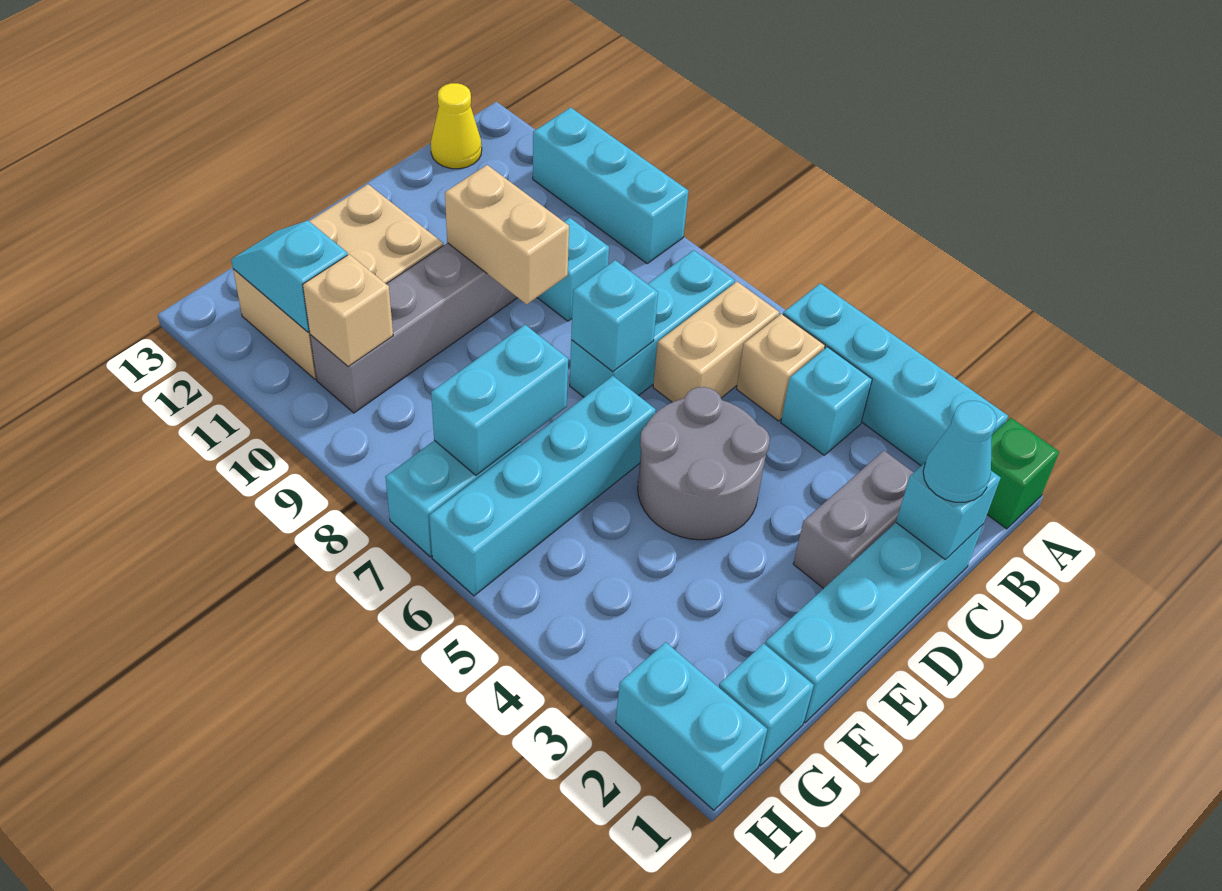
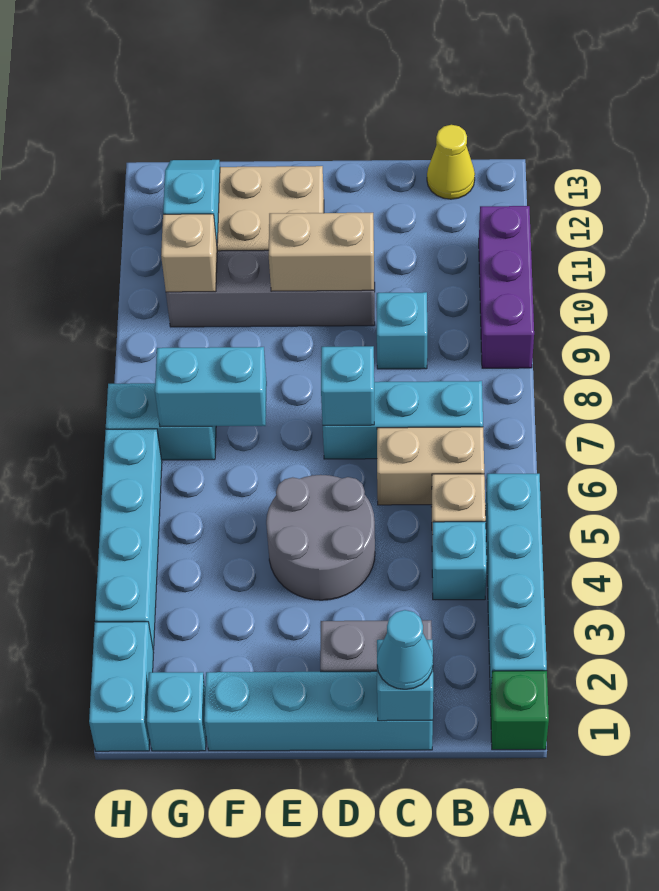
cyan brick A9:A11 level 1 -> purple brick A9:A11 level 1
tan brick D9:D10 level 2 -> tan brick D10:E10 level 2
cyan brick E6:H6 level 1 -> cyan brick H3:H6 level 1

